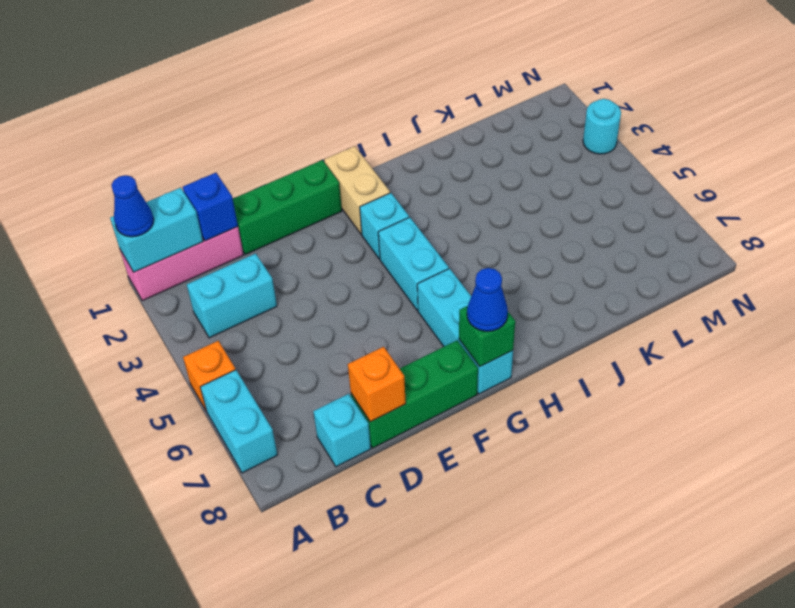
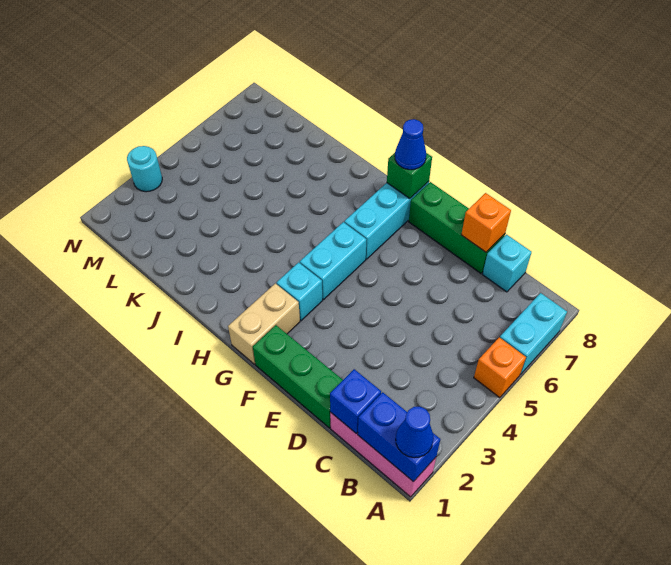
cyan brick A1:B1 level 2 -> blue brick A1:B1 level 2
cyan brick B3:C3 level 1 -> none

